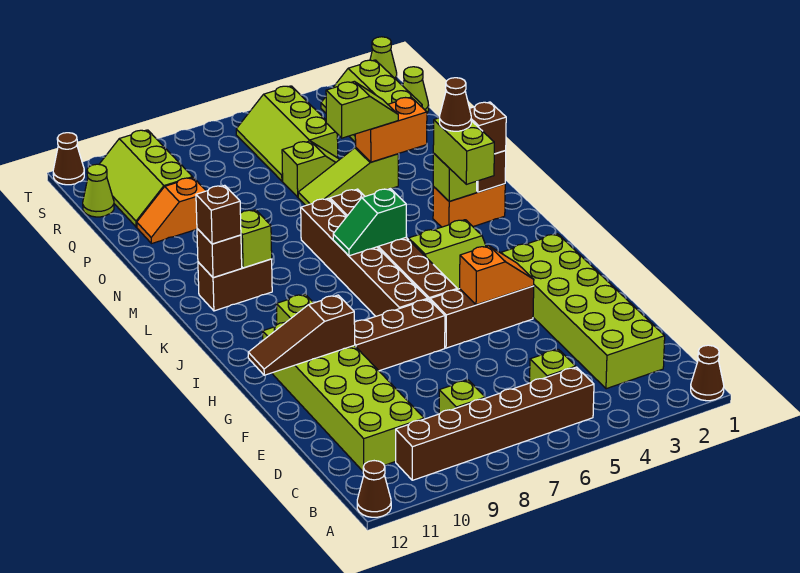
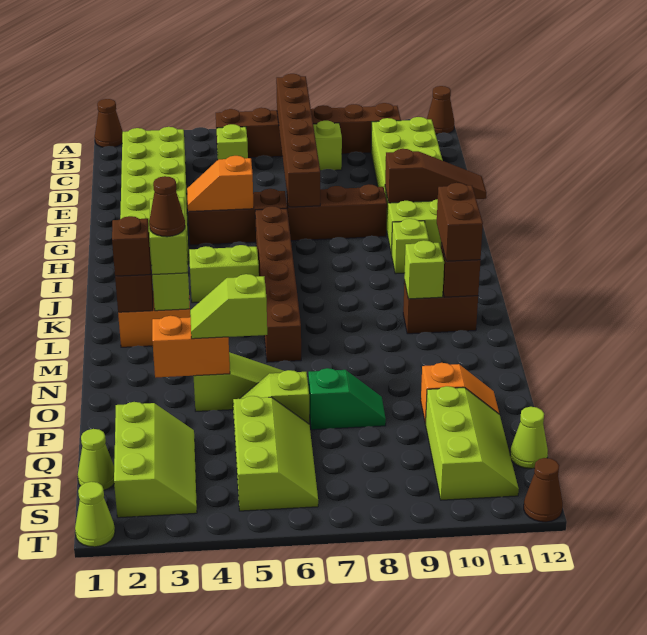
brown brick H7:M7 level 1 -> brown brick B7:G7 level 2
green slope K6:K7 level 2 top 6 -> green slope P7:P8 level 1 top 7
brown brick L11 level 3 -> brown brick K11:L11 level 3

